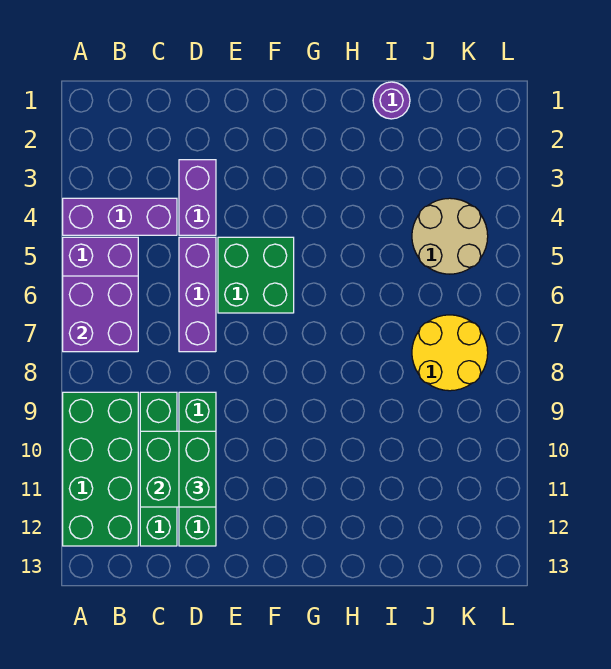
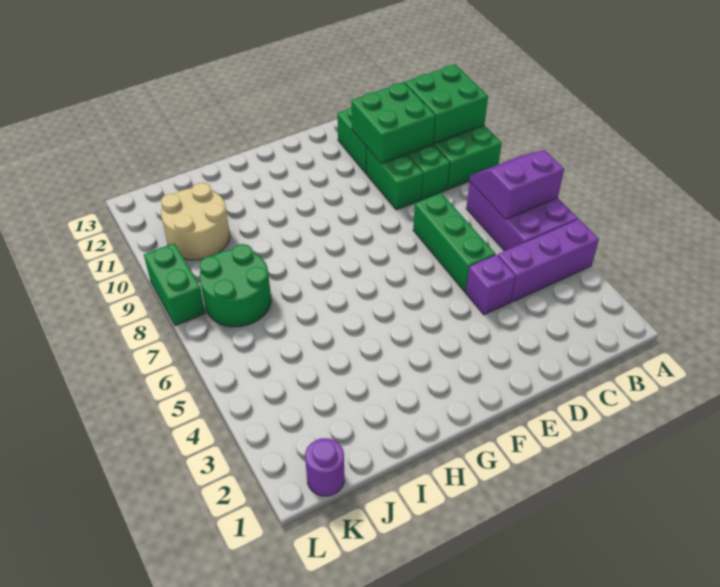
purple brick A6:B7 level 2 -> purple slope A6:B7 level 2 top 6
purple brick D3:D4 level 1 -> purple brick D4 level 1
purple brick D5:D7 level 1 -> green brick D5:D7 level 1
green brick D10:D11 level 3 -> green brick L8:L9 level 1
green brick E5:F6 level 1 -> green brick A10:B11 level 2
purple round brick I1 level 1 -> purple round brick K1 level 1
tan round brick J4:K5 level 1 -> tan round brick J10:K11 level 1
yellow round brick J7:K8 level 1 -> green round brick J7:K8 level 1

